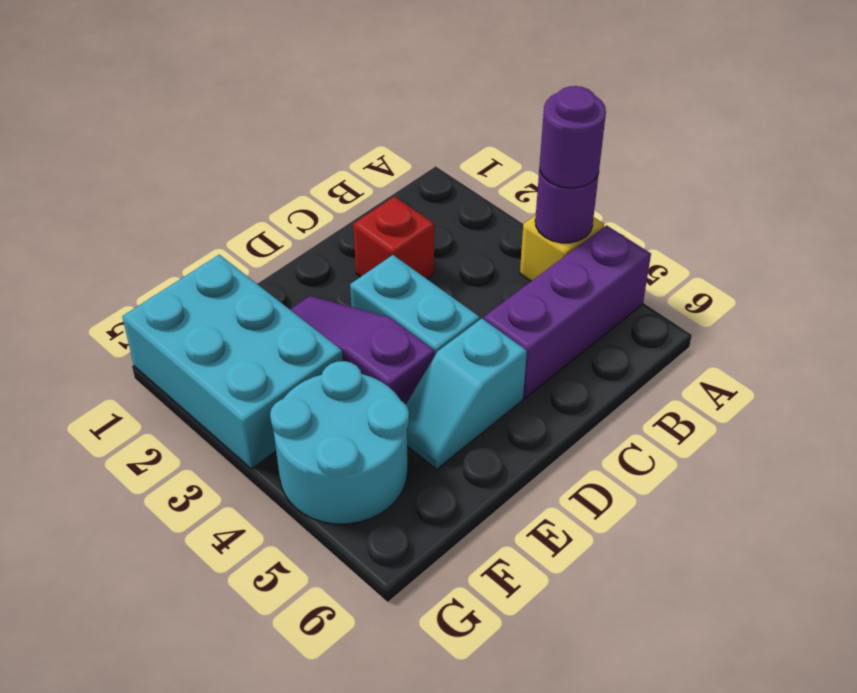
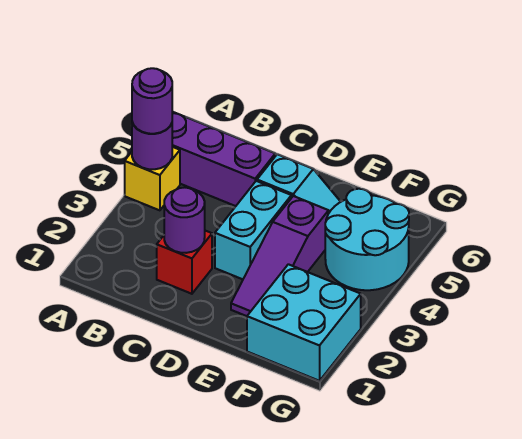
none -> purple round brick C2 level 2
cyan brick F1:G3 level 1 -> cyan brick F1:G2 level 1

